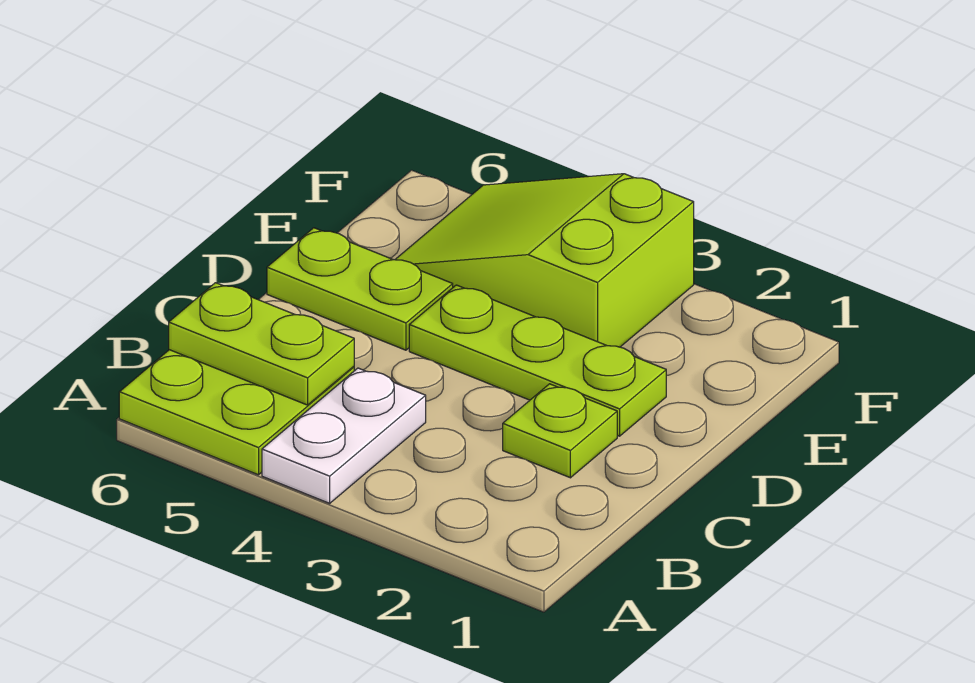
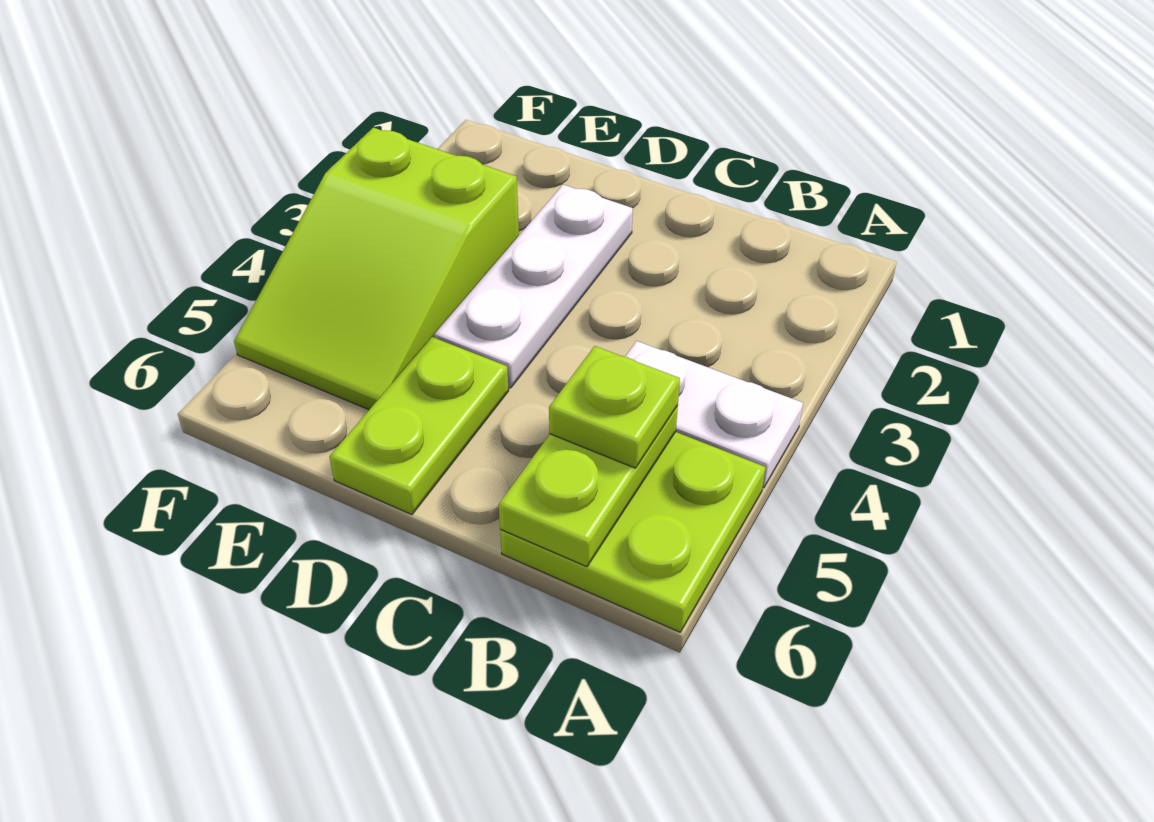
lime plate C2 level 1 -> lime plate B5 level 3
lime plate D2:D4 level 1 -> white plate D2:D4 level 1

